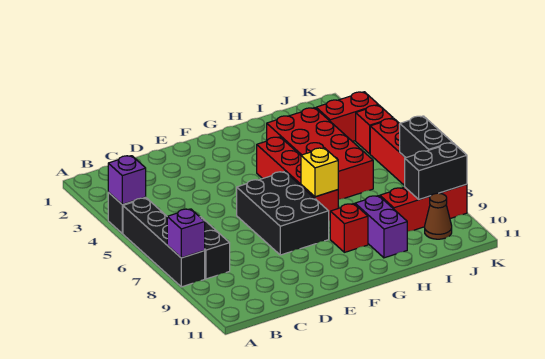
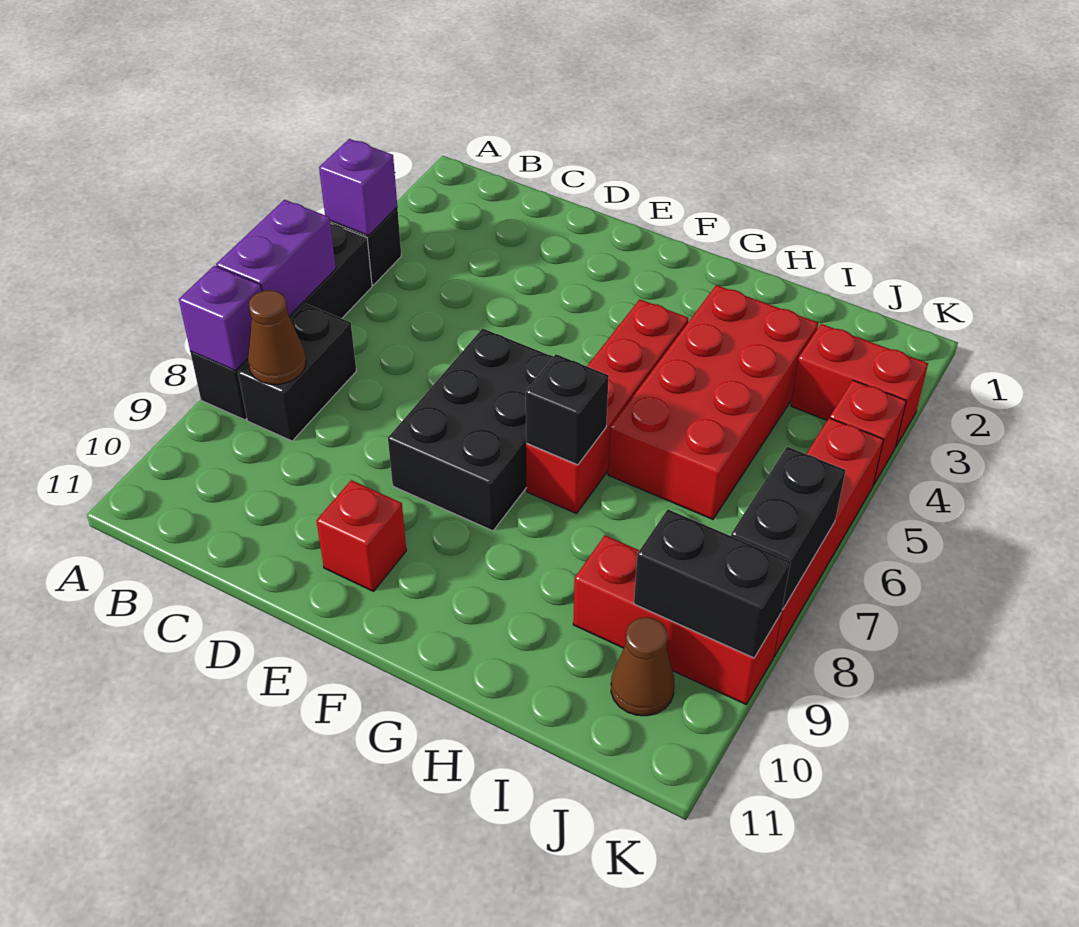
none -> brown cone B8 level 2
yellow brick G7 level 2 -> black brick G7 level 2
red brick G9 level 1 -> red brick E10 level 1
purple brick H9:H10 level 1 -> purple brick A6:A7 level 2

